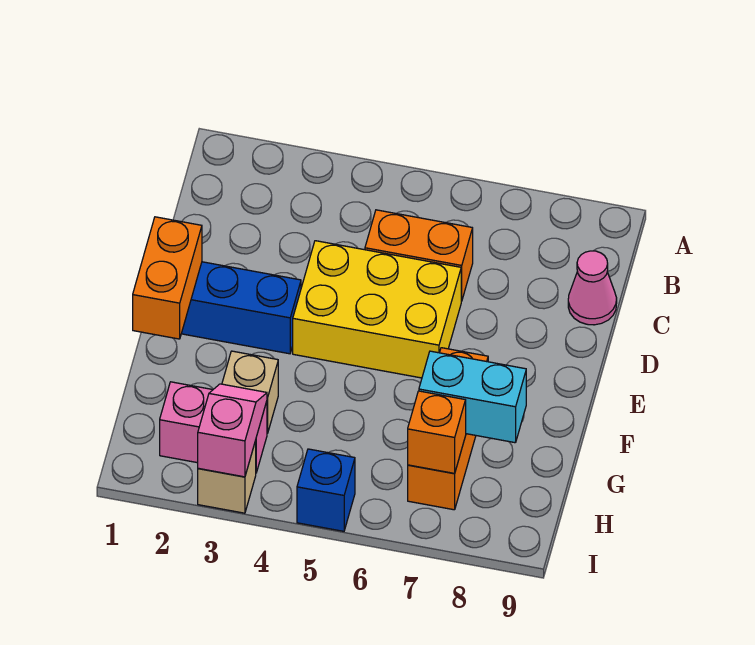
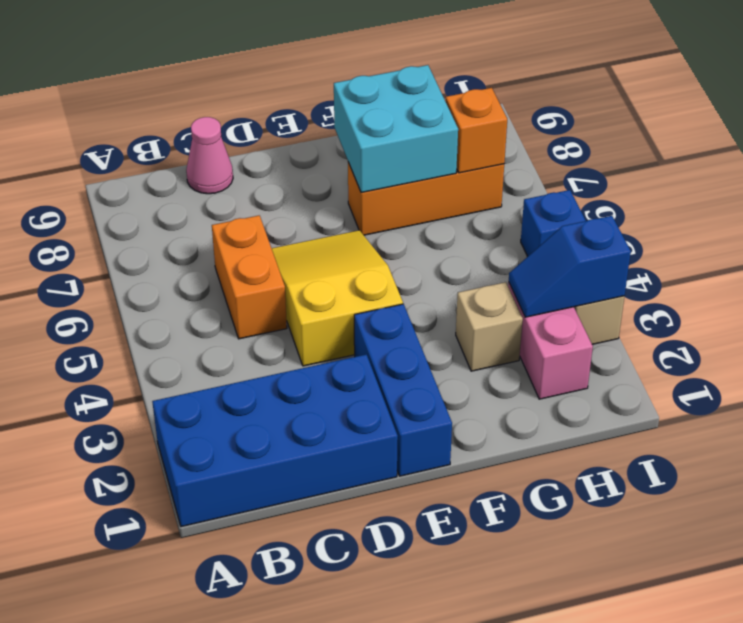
none -> blue brick A1:D2 level 1
yellow brick D4:E6 level 1 -> yellow slope D4:E6 level 1 top 4
orange brick E1:F1 level 2 -> none
cyan brick G7:G8 level 2 -> cyan brick F7:G8 level 2
pink slope H3:I3 level 2 top I -> blue slope H3:I3 level 2 top I

